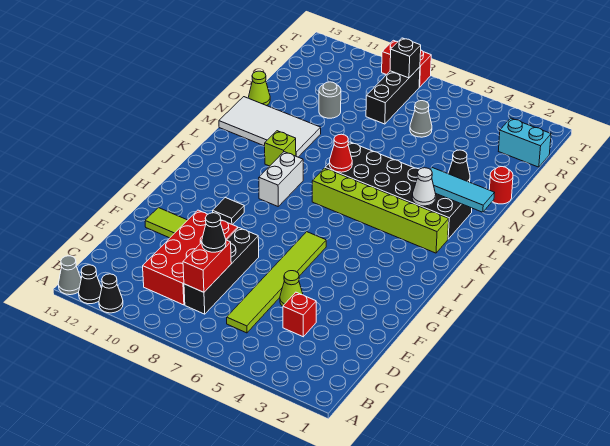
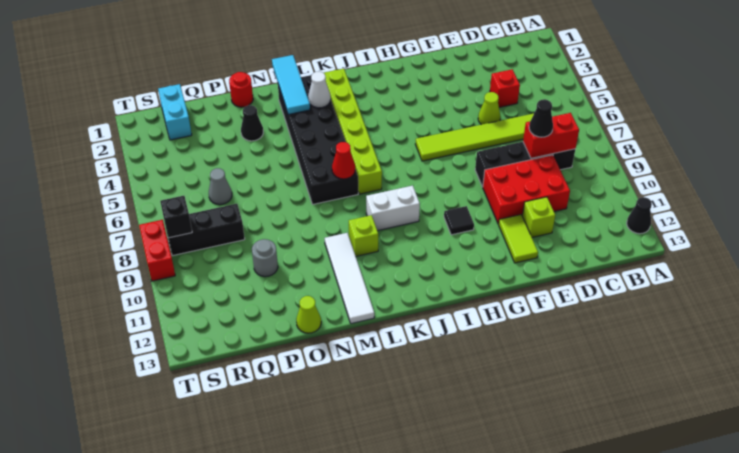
black cone A11 level 1 -> none
grey cone A13 level 1 -> none
red brick C9:F10 level 1 -> red brick D9:F10 level 1
none -> lime brick E11 level 1
white tile M10:N13 level 1 -> white tile M10:M13 level 1

